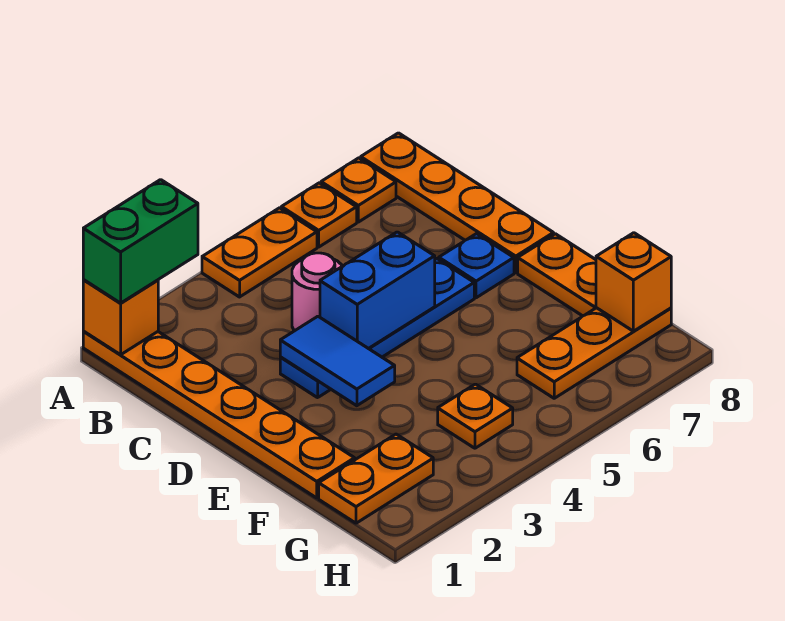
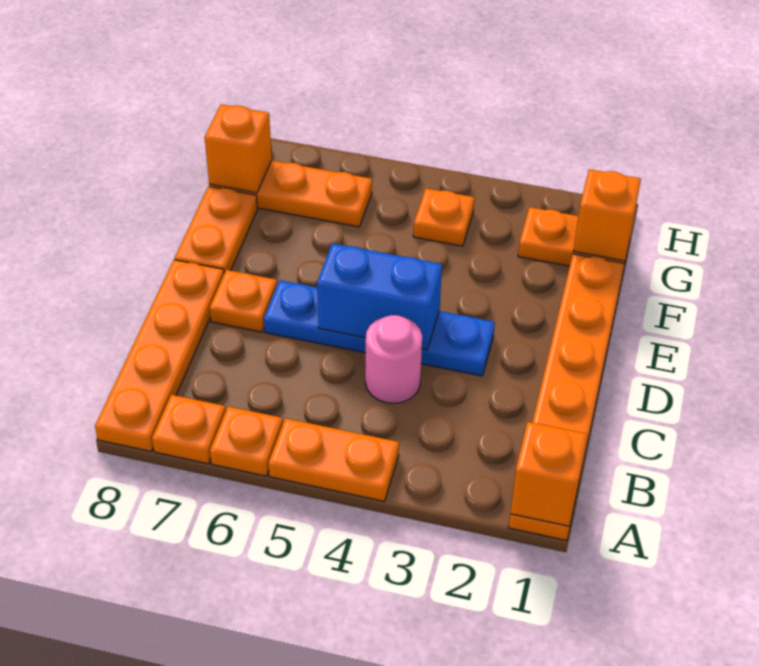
green brick A1:A2 level 3 -> none
blue tile D3:E3 level 2 -> none
blue plate D7 level 1 -> orange plate D7 level 1
none -> orange brick G1 level 2

